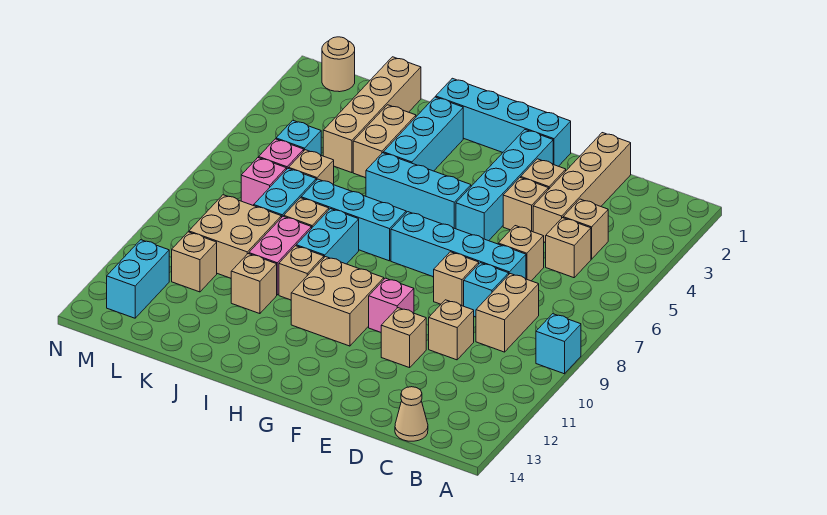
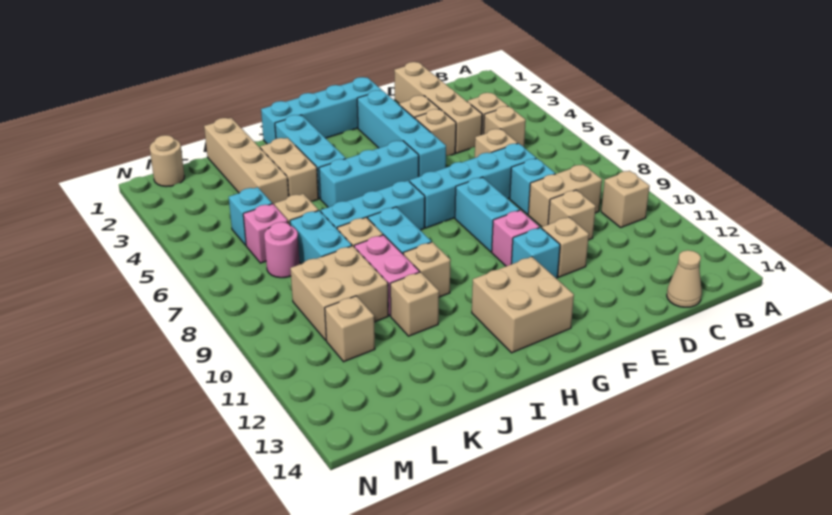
cyan brick A9 level 1 -> cyan brick F11 level 1
tan brick C8:C9 level 1 -> tan brick C9:D9 level 1
tan brick E8 level 1 -> tan brick B10 level 1
tan brick G10:H11 level 1 -> tan brick G12:H13 level 1
pink brick L7 level 1 -> pink round brick L7 level 1
cyan brick M12:M13 level 1 -> cyan brick F8:F9 level 1

